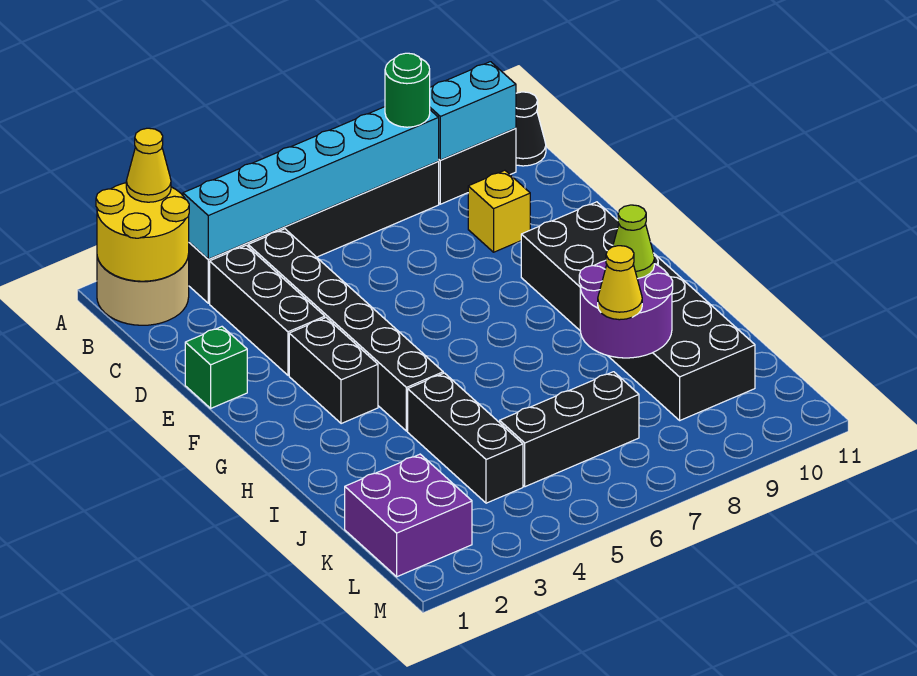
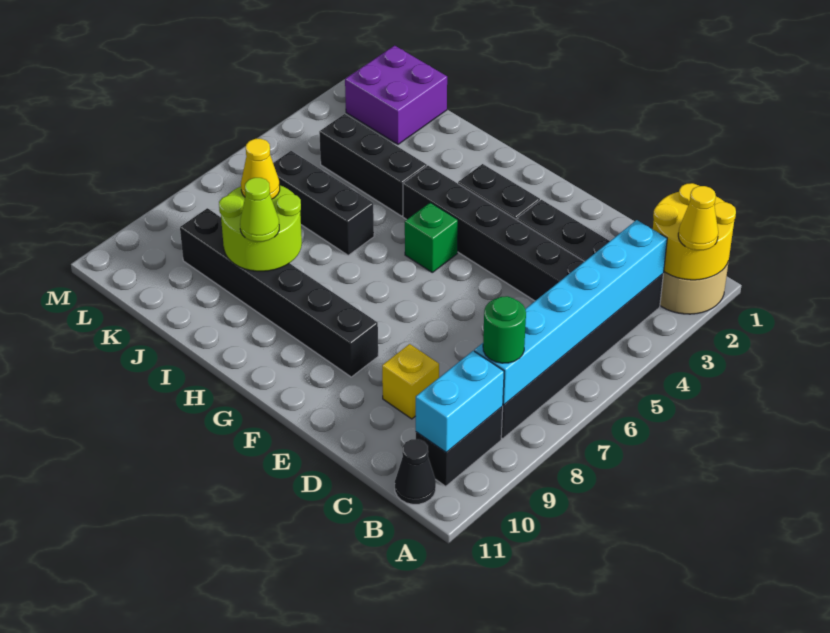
green brick E1 level 1 -> green brick G5 level 1
black brick F9:K10 level 1 -> black brick F9:K9 level 1
purple round brick I8:J9 level 2 -> lime round brick I8:J9 level 2
black brick K5:K7 level 1 -> black brick I6:K6 level 1

